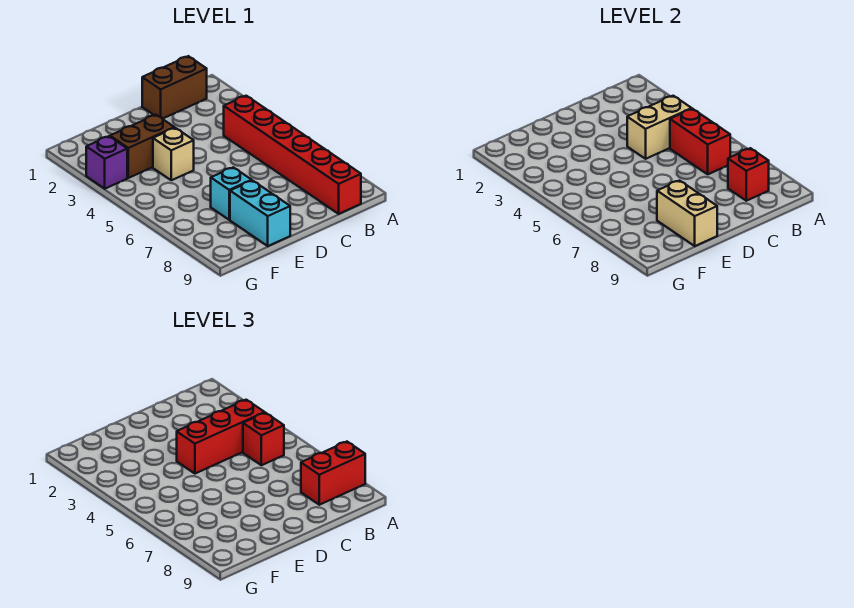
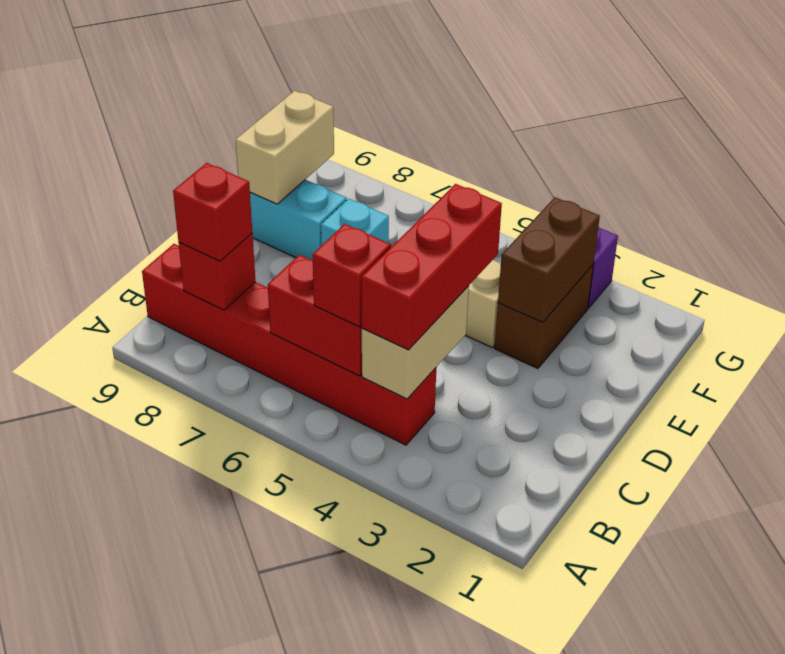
red brick A8:B8 level 3 -> red brick B8 level 3
brown brick B1:C1 level 1 -> brown brick E3:F3 level 2
tan brick E8:E9 level 2 -> tan brick E9:F9 level 2

